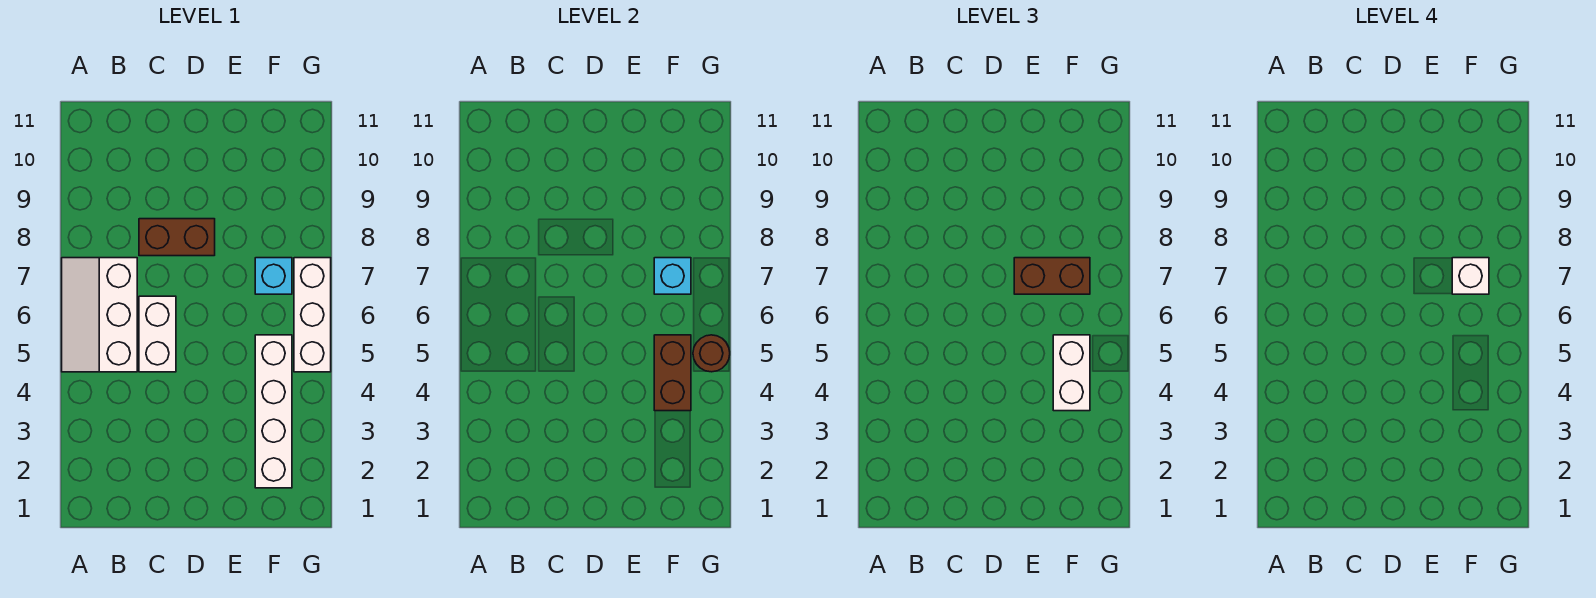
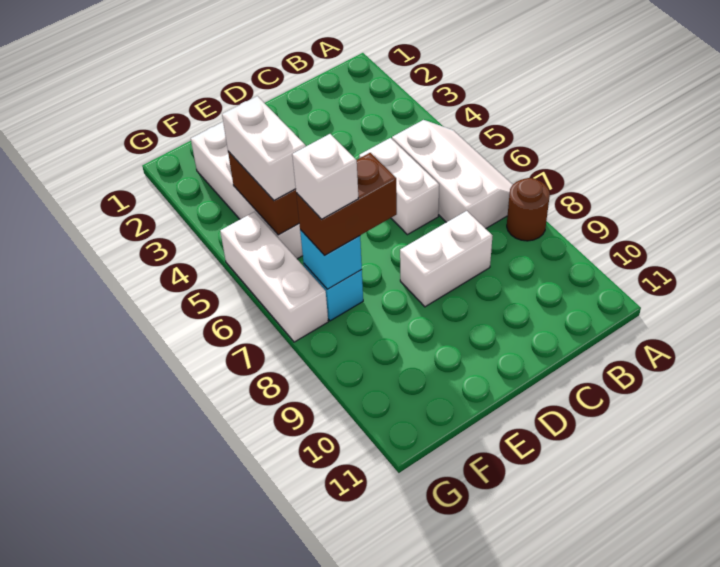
brown brick C8:D8 level 1 -> white brick C8:D8 level 1
brown round brick G5 level 2 -> brown round brick A8 level 1

